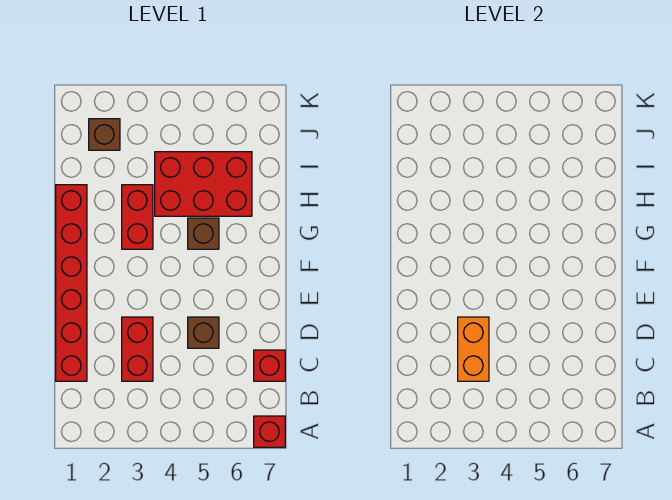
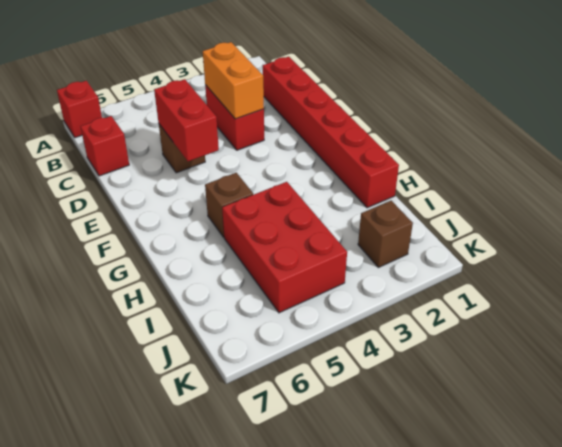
red brick G3:H3 level 1 -> red brick D5:E5 level 2
red brick H4:I6 level 1 -> red brick H4:J5 level 1

